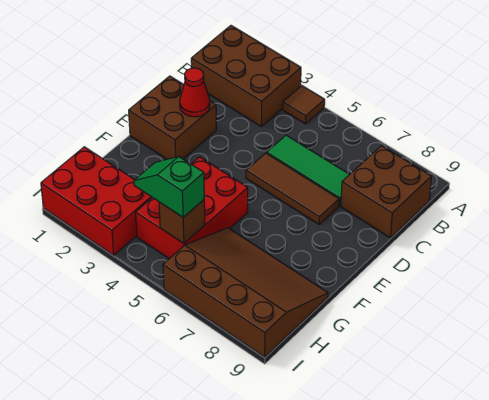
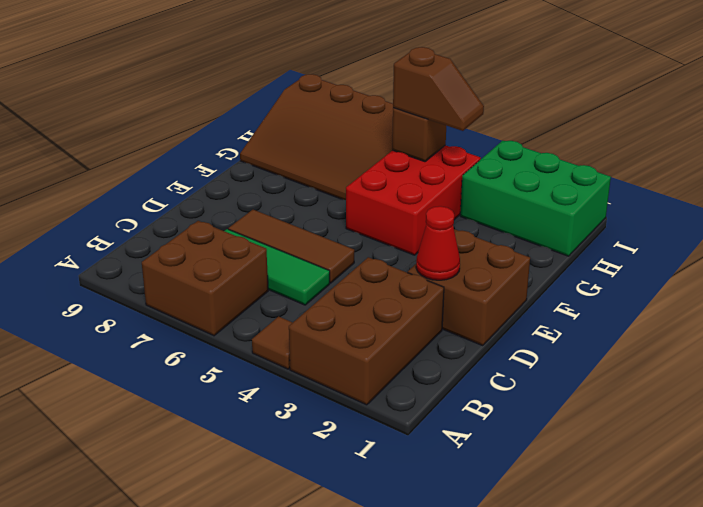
brown brick A1:B3 level 1 -> brown brick A2:C3 level 1
brown brick B8:C9 level 1 -> brown brick A6:B7 level 1
red brick H1:I3 level 1 -> green brick H1:I3 level 1
green slope H4:H5 level 3 top 5 -> brown slope H4:H5 level 3 top 5

